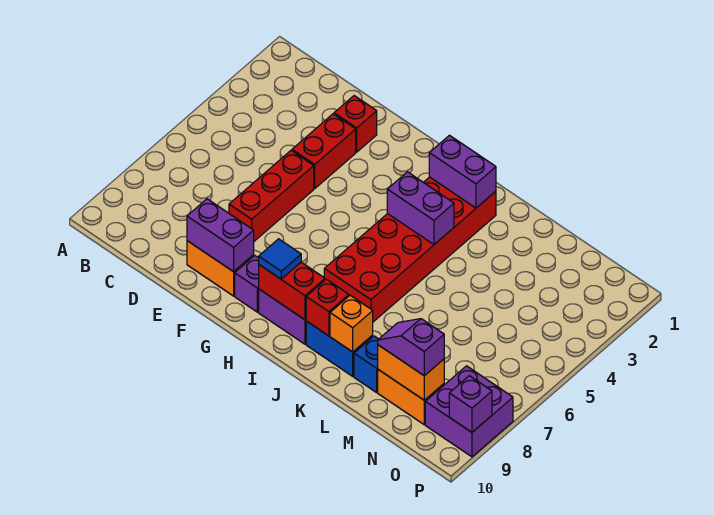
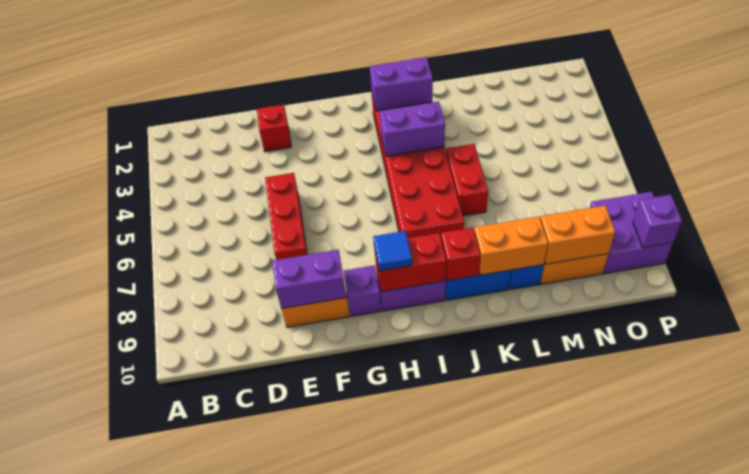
red brick E3:E4 level 1 -> red brick K5:K6 level 1
orange brick K9 level 2 -> orange brick K9:L9 level 2
purple slope M9:N9 level 3 top N -> none

